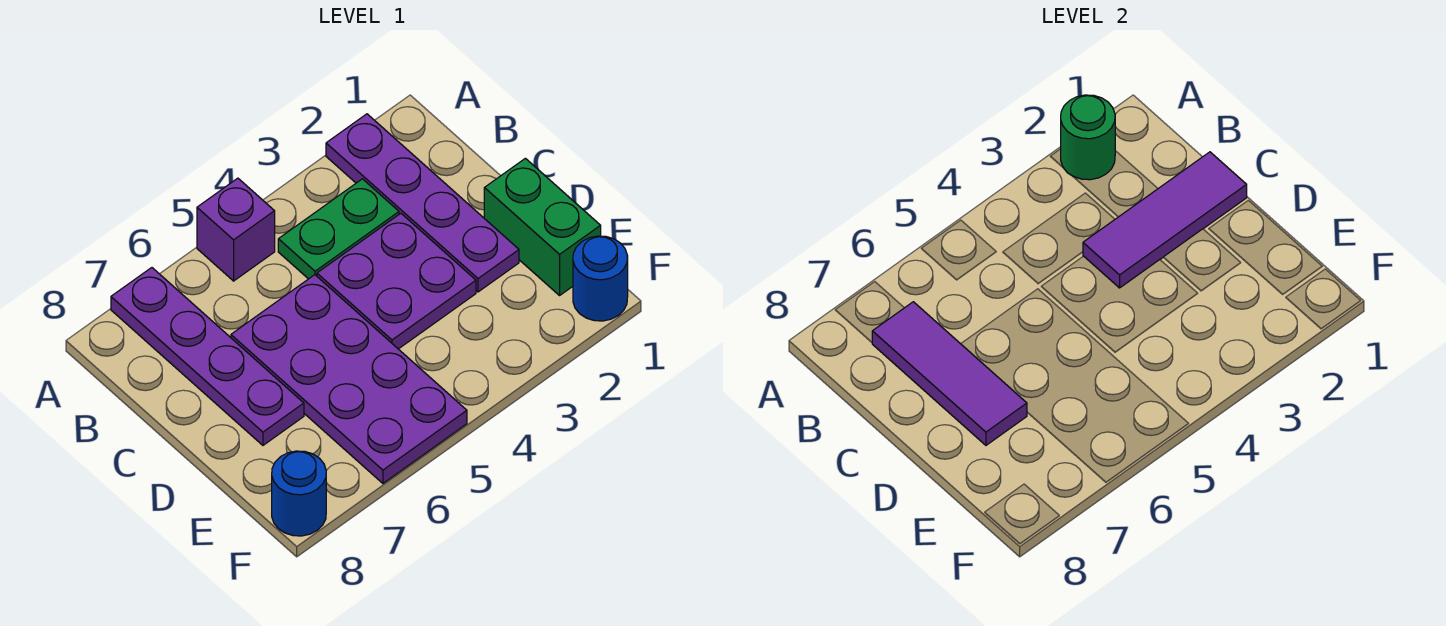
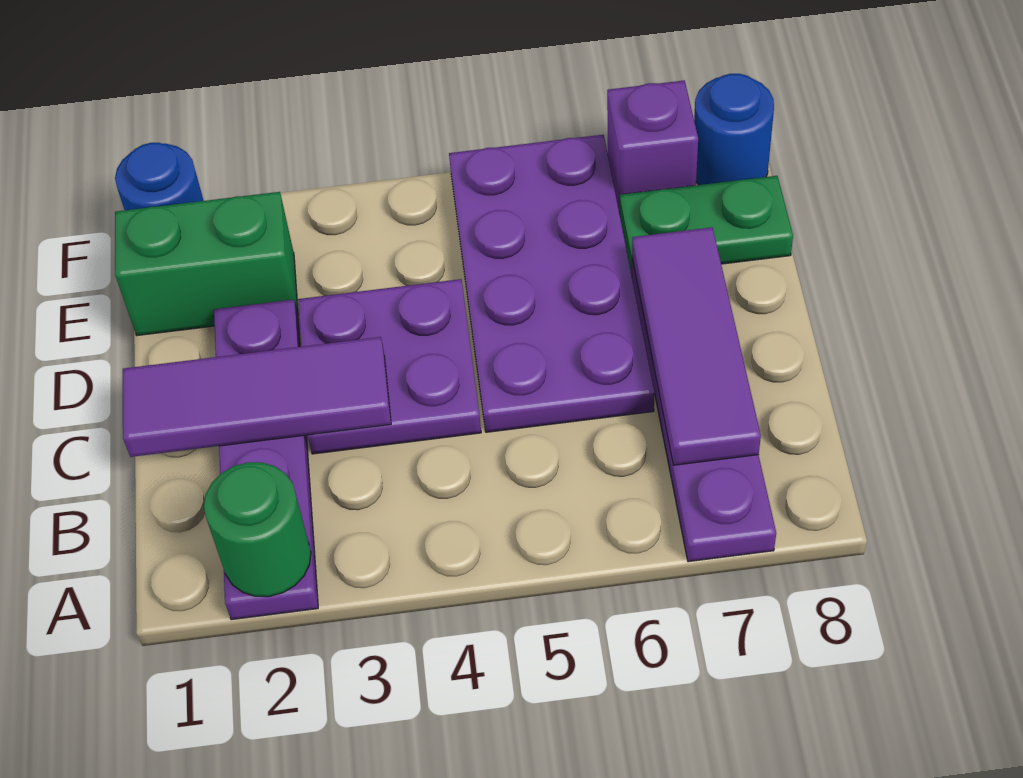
purple brick A5 level 1 -> purple brick F7 level 1
green plate B3:B4 level 1 -> green plate E7:E8 level 1
green brick D1:E1 level 1 -> green brick E1:E2 level 1

